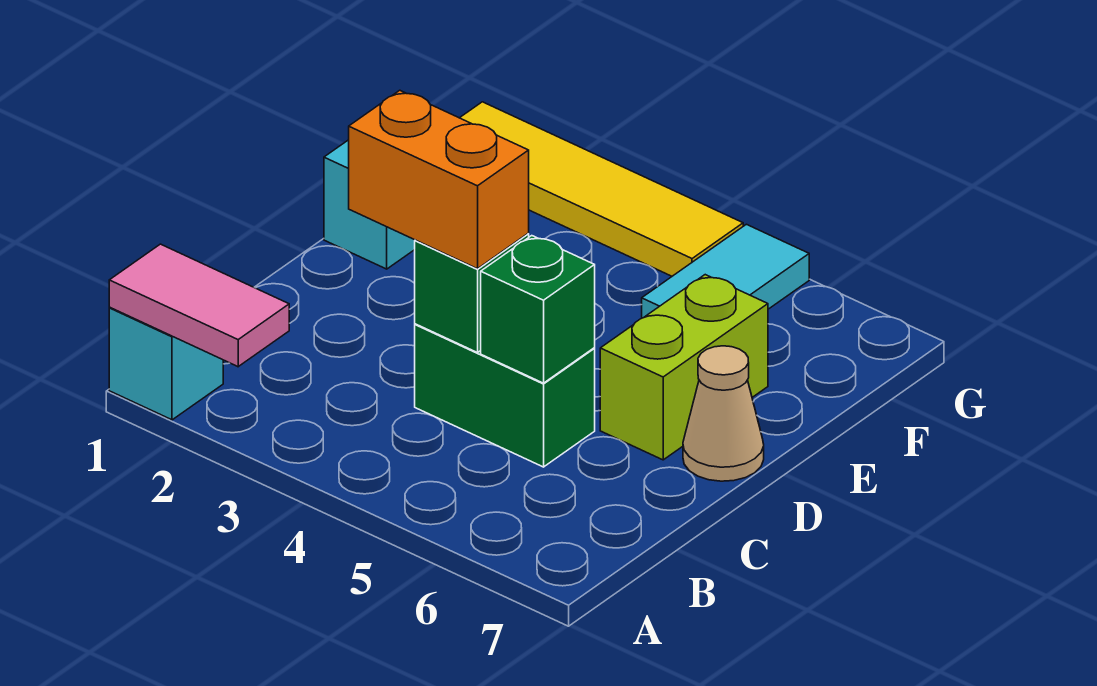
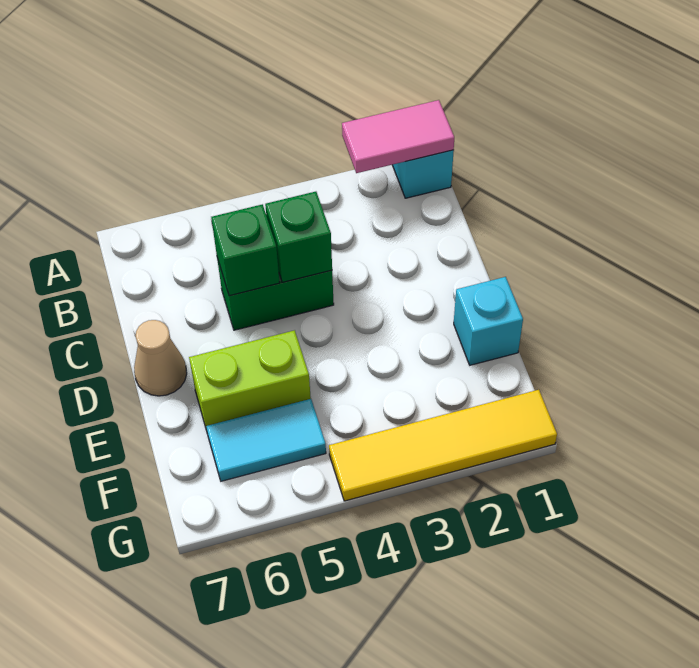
orange brick C3:C4 level 3 -> none
lime brick D6:E6 level 1 -> lime brick E5:E6 level 1
cyan tile F5:G5 level 1 -> cyan tile F5:F6 level 1

